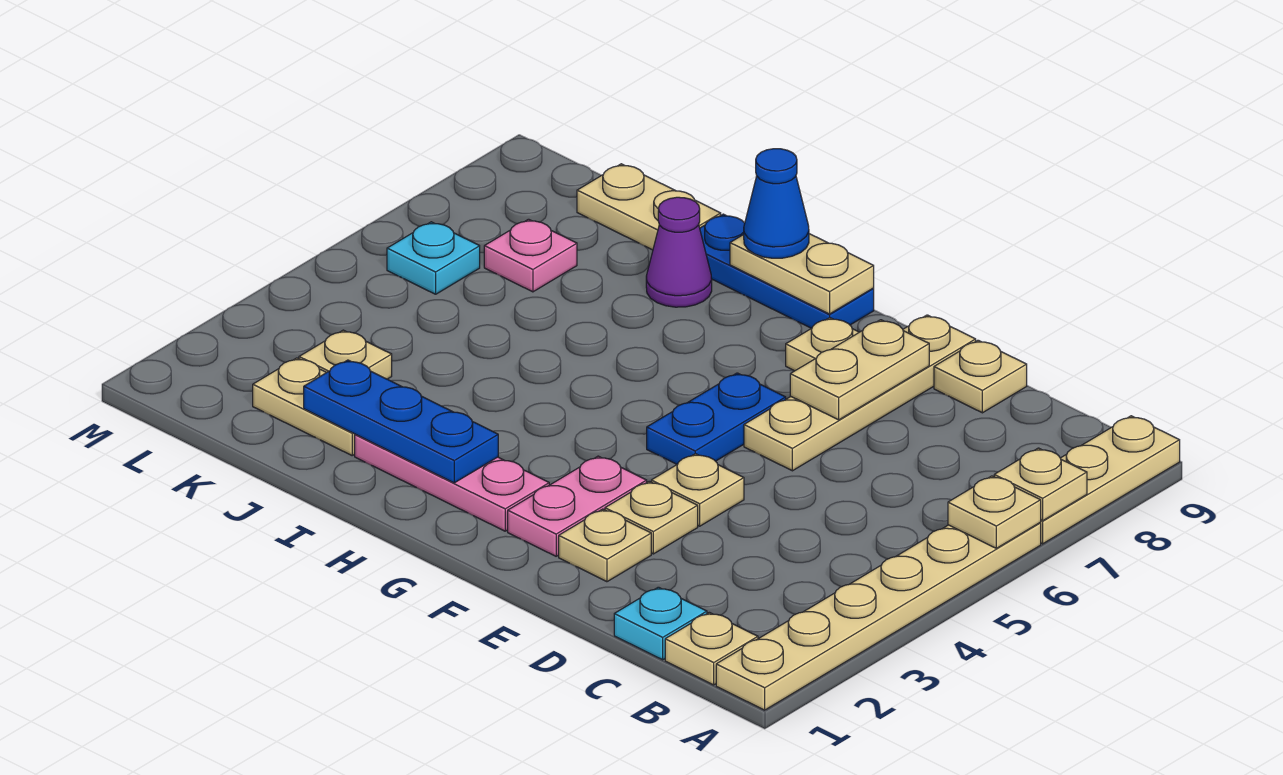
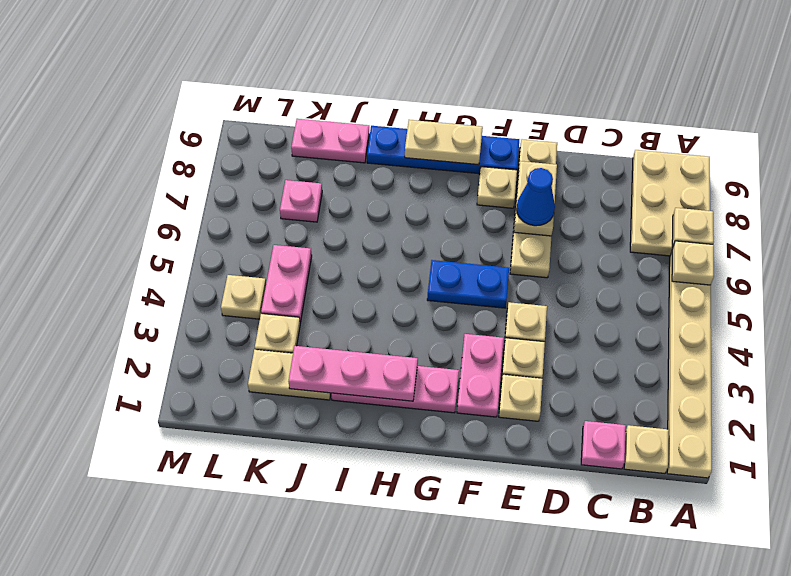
tan plate A7:A9 level 1 -> tan plate A7:B9 level 1
cyan plate C1 level 1 -> pink plate C1 level 1
tan plate D9 level 1 -> tan plate L4 level 1
blue plate F5:F6 level 1 -> blue plate F5:G5 level 1
blue plate G9:I9 level 1 -> blue plate F9:I9 level 1
blue plate H2:J2 level 2 -> pink plate H2:J2 level 2
blue cone H9 level 3 -> blue cone E7 level 3
purple cone I8 level 1 -> none
tan plate J9:K9 level 1 -> pink plate J9:K9 level 1
none -> pink plate K4:K5 level 1
cyan plate L6 level 1 -> none

